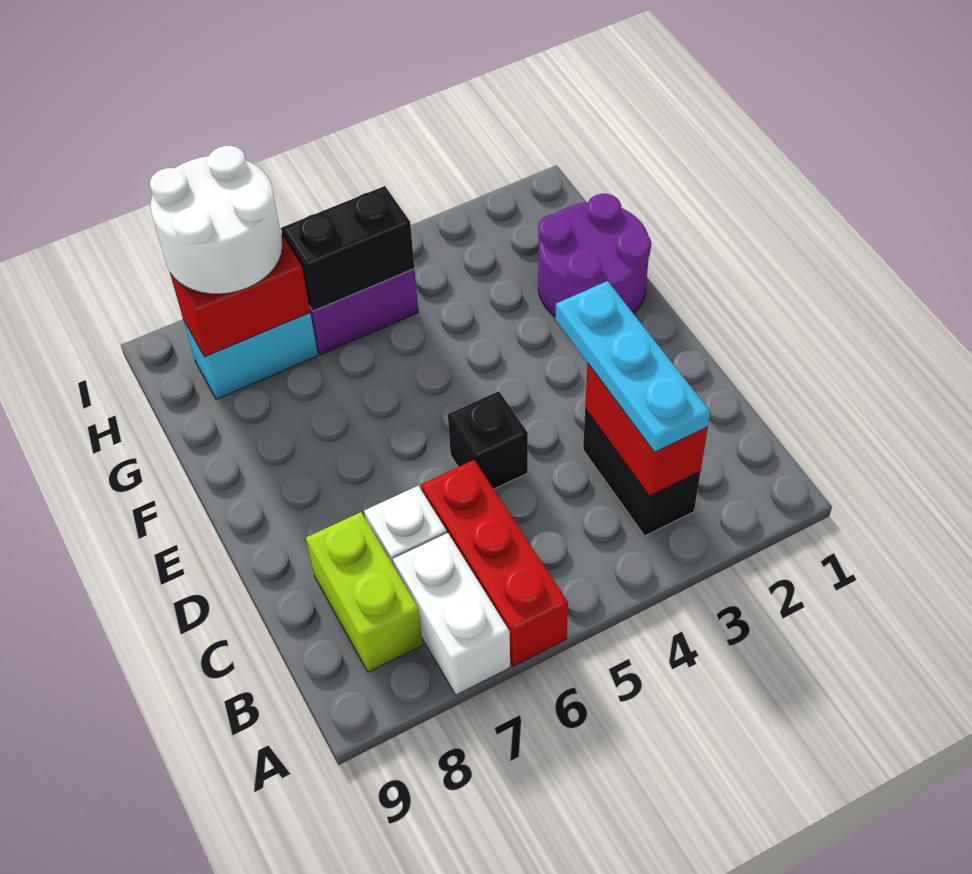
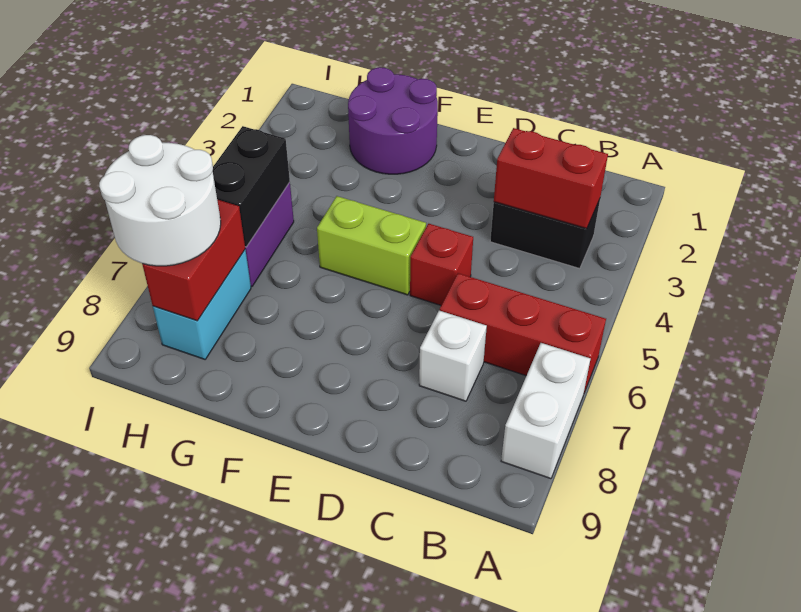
white brick A7:B7 level 1 -> white brick A7:A8 level 1
cyan plate B3:D3 level 3 -> none
lime brick B8:C8 level 1 -> lime brick E5:F5 level 1
black brick D5 level 1 -> red brick D5 level 1

